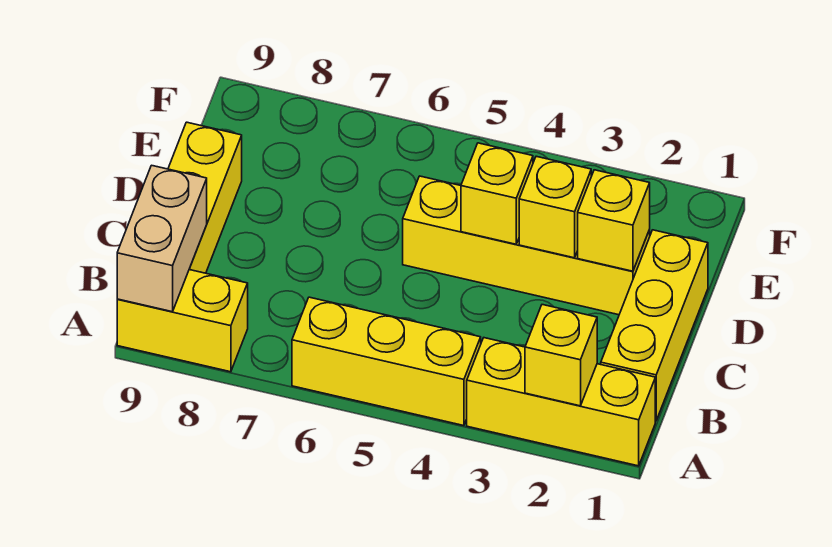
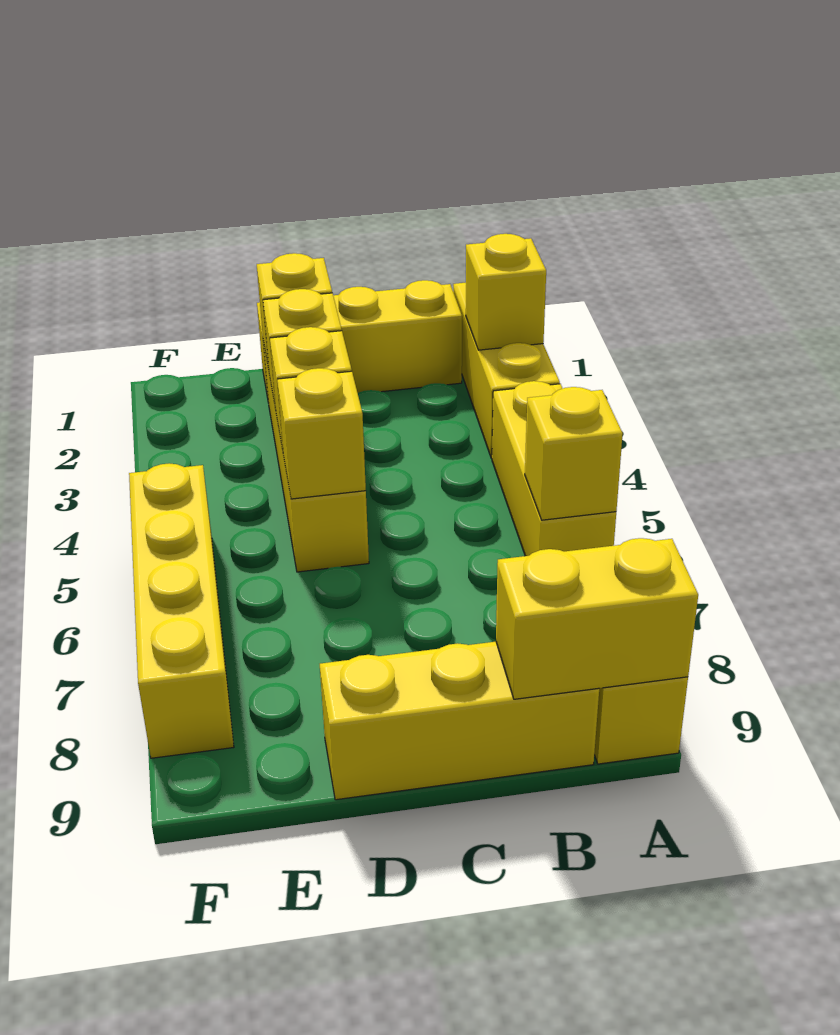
none -> yellow brick A6 level 2
tan brick A9:B9 level 2 -> yellow brick A9:B9 level 2
none -> yellow brick D5 level 2
none -> yellow brick F5:F8 level 1

